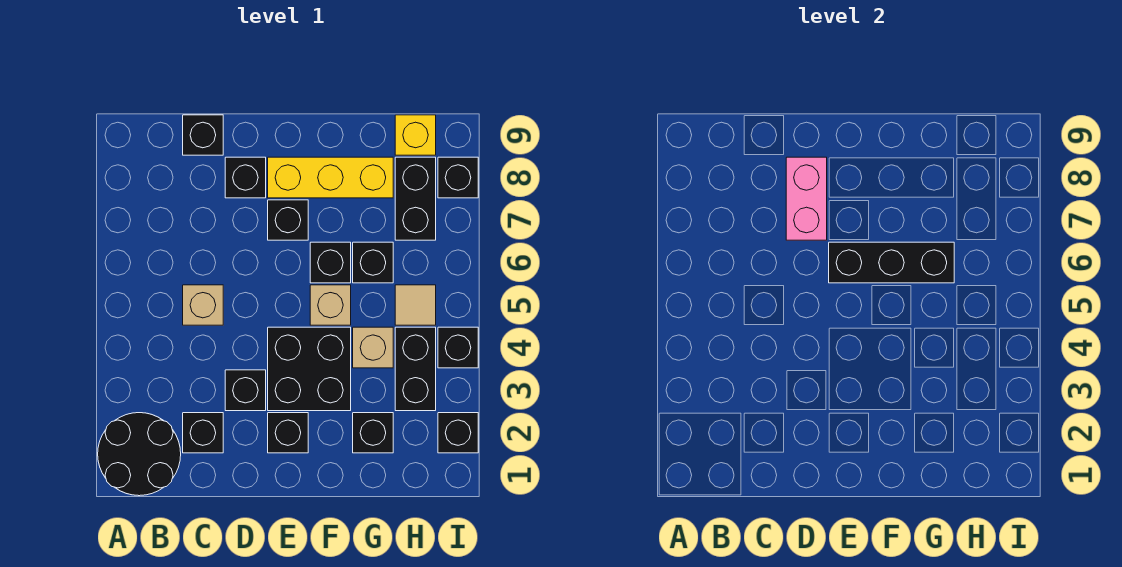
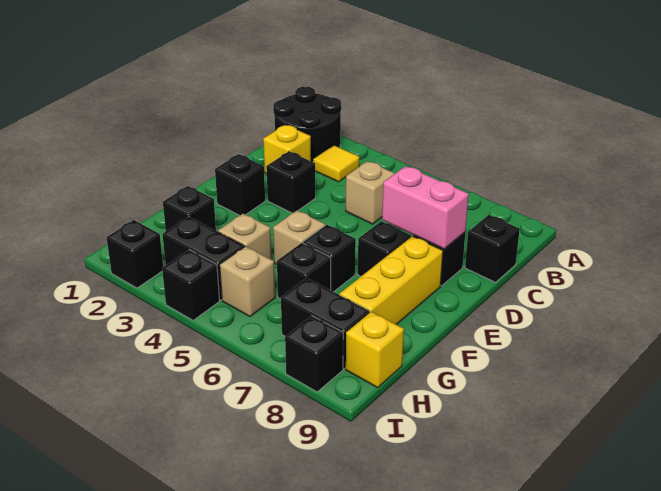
none -> yellow tile B3 level 1
black brick C2 level 1 -> yellow brick C2 level 1
black brick E3:F4 level 1 -> none
black brick E6:G6 level 2 -> none
tan tile H5 level 1 -> tan brick H5 level 1

